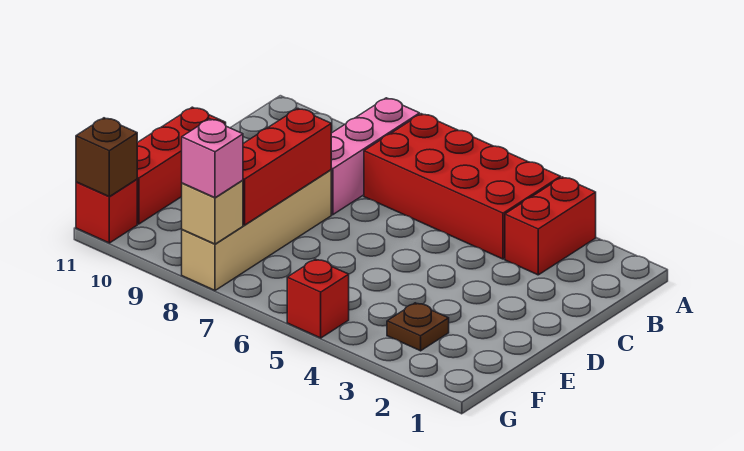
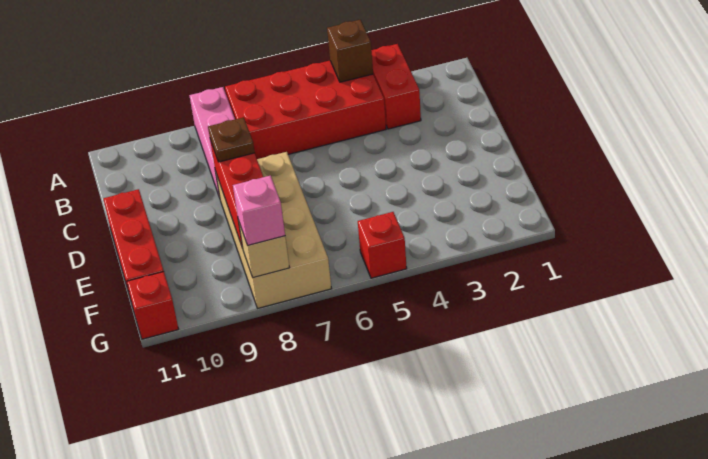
tan brick D8:G8 level 1 -> tan brick D7:G8 level 1
brown plate F3 level 1 -> brown plate D8 level 3
brown brick G11 level 2 -> brown brick A4 level 2

